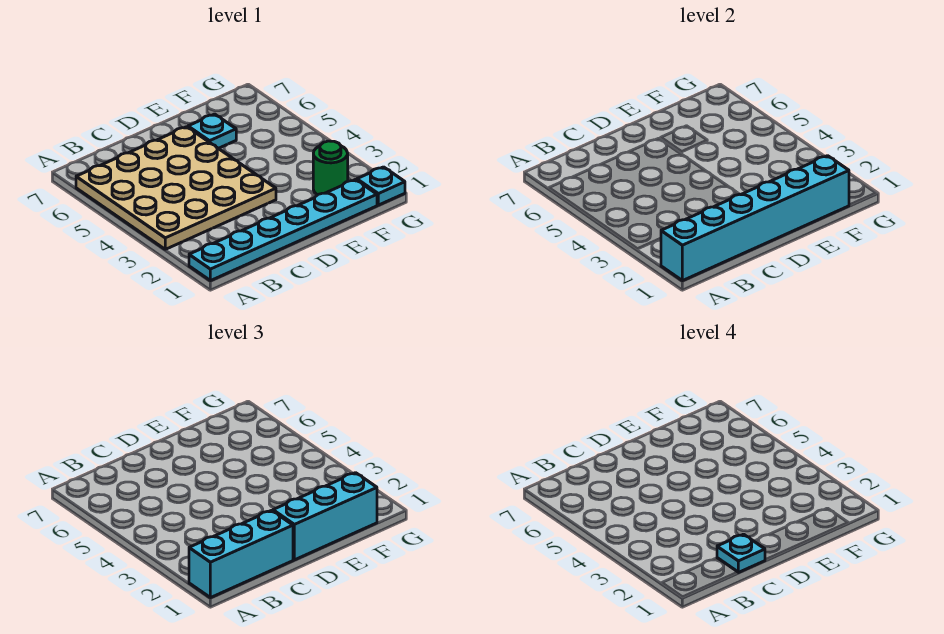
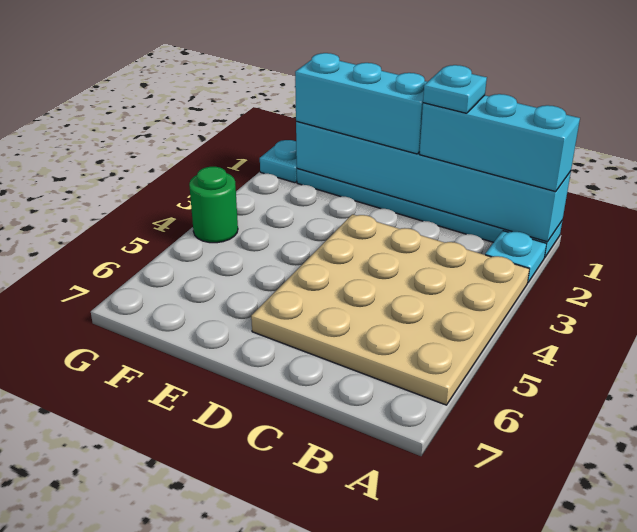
cyan plate E6 level 1 -> cyan plate A2 level 1
green round brick F2 level 1 -> green round brick G4 level 1

